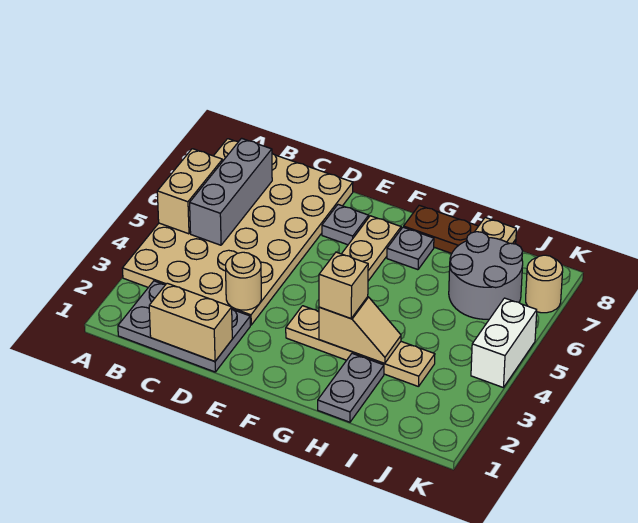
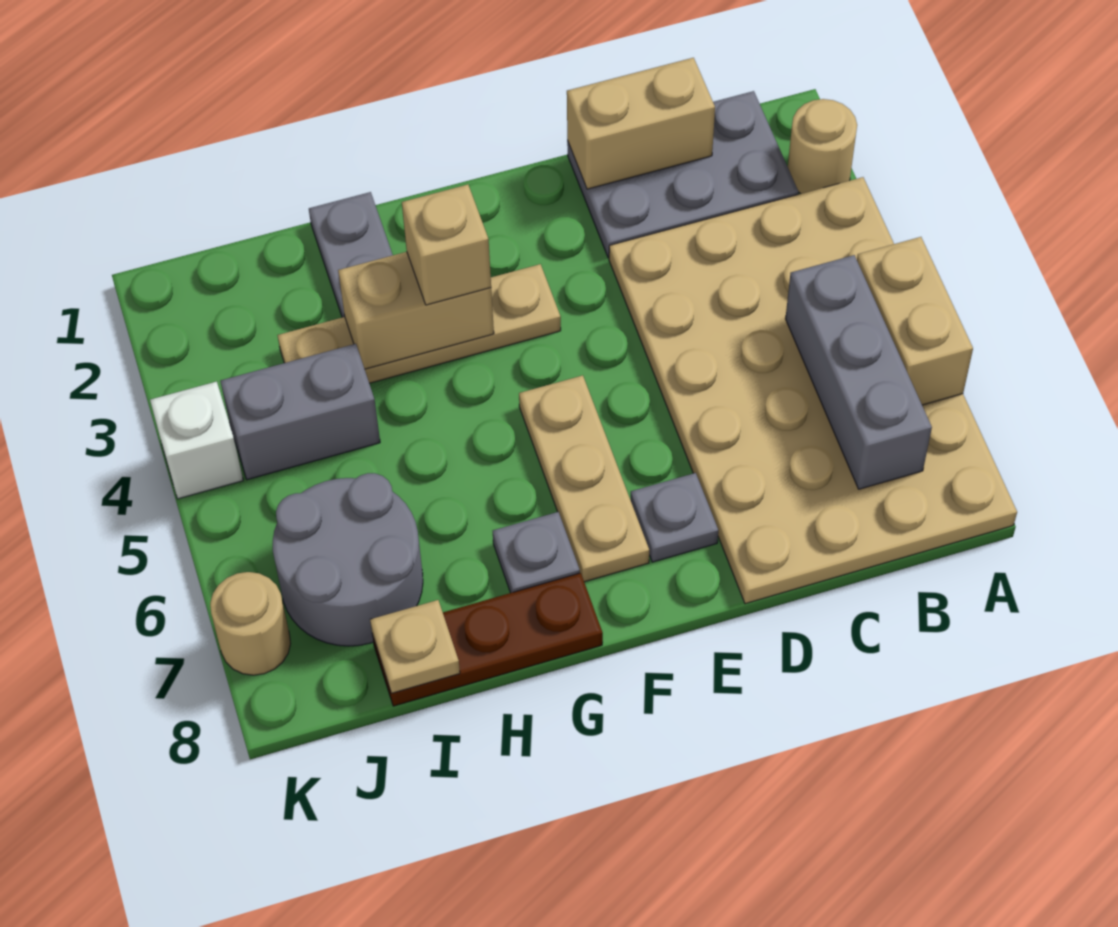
tan round brick D3 level 2 -> tan round brick A2 level 1
tan slope G3:H3 level 2 top G -> tan brick G3:H3 level 2
none -> grey brick I4:J4 level 1
white brick K4:K5 level 1 -> white brick K4 level 1

